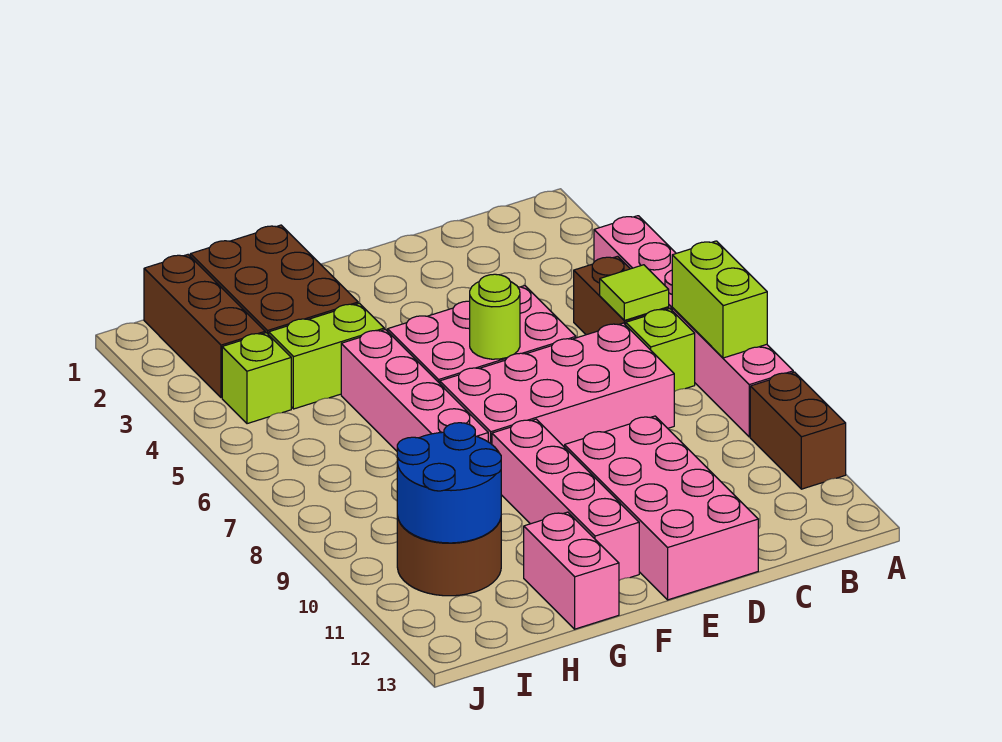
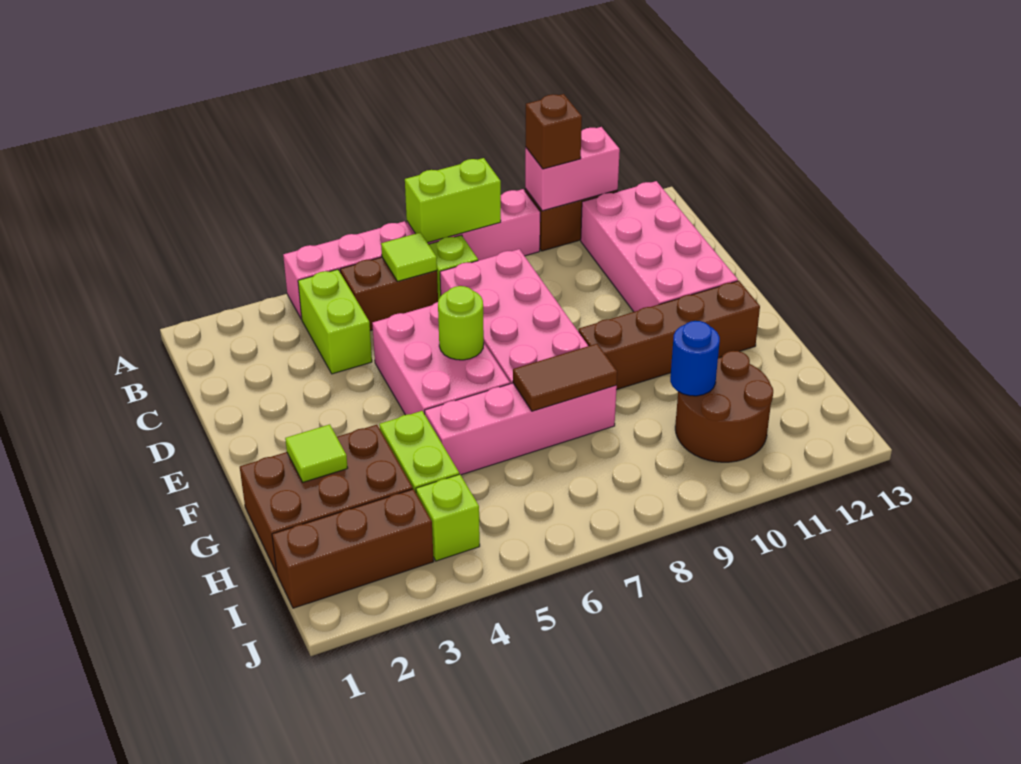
none -> brown brick A10 level 3
none -> lime brick B4:C4 level 1
pink brick D10:E13 level 1 -> pink brick B11:E12 level 1
pink brick F9:F12 level 1 -> brown brick F9:F12 level 1
none -> lime tile G2 level 2
none -> brown tile G7:G8 level 2
pink brick G12:G13 level 1 -> pink brick A10:A11 level 2
blue round brick H10:I11 level 2 -> blue round brick H10 level 2

